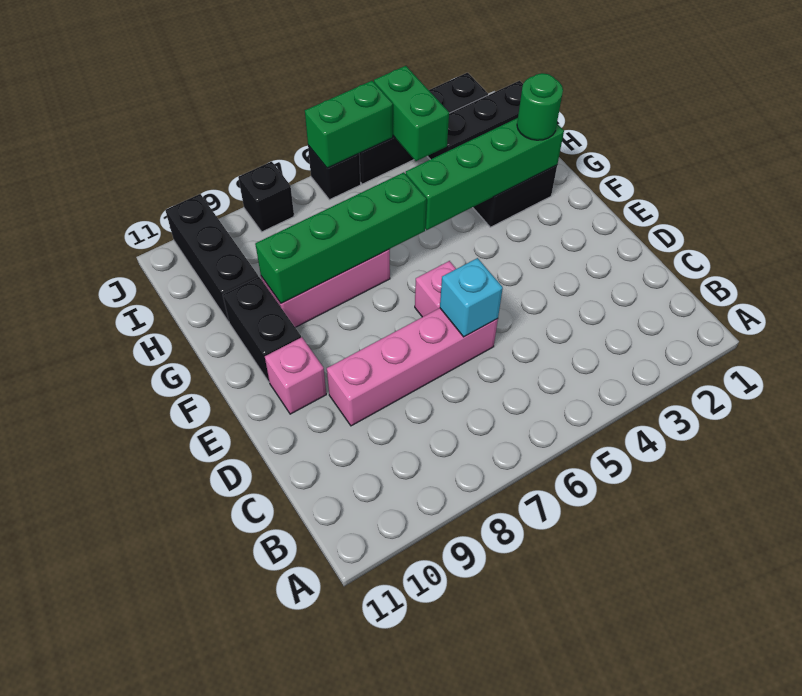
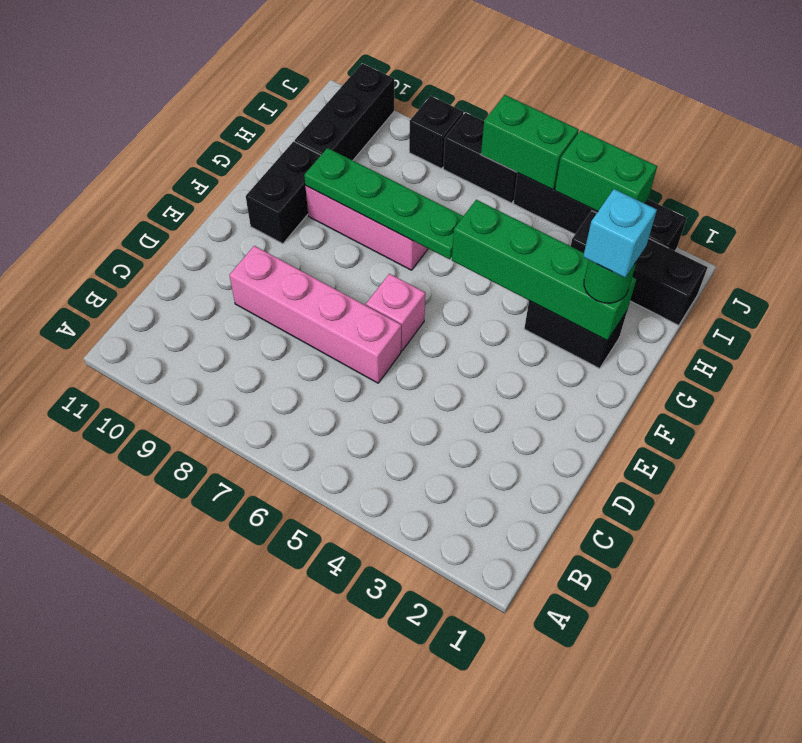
cyan brick D6 level 2 -> cyan brick G2 level 4
pink brick E10 level 1 -> none
green brick G6:G9 level 2 -> green plate G6:G9 level 2
green brick I4:J4 level 2 -> green brick J3:J4 level 2
black brick J6 level 1 -> black brick J6:J7 level 1

